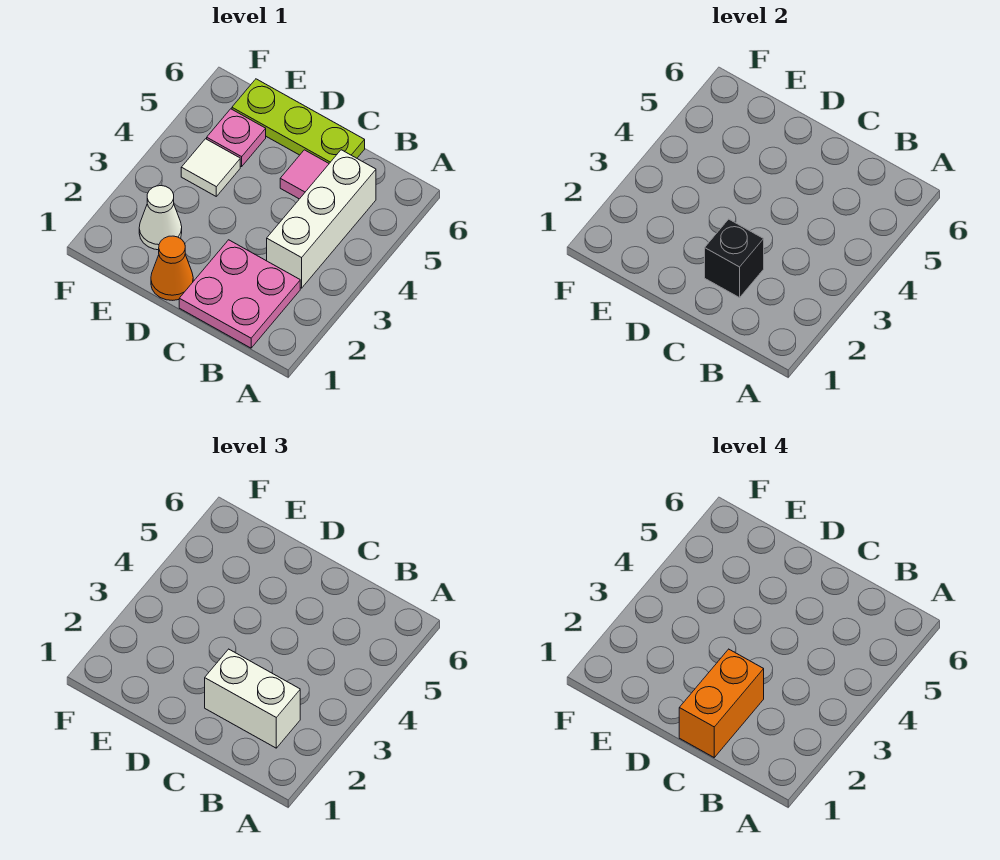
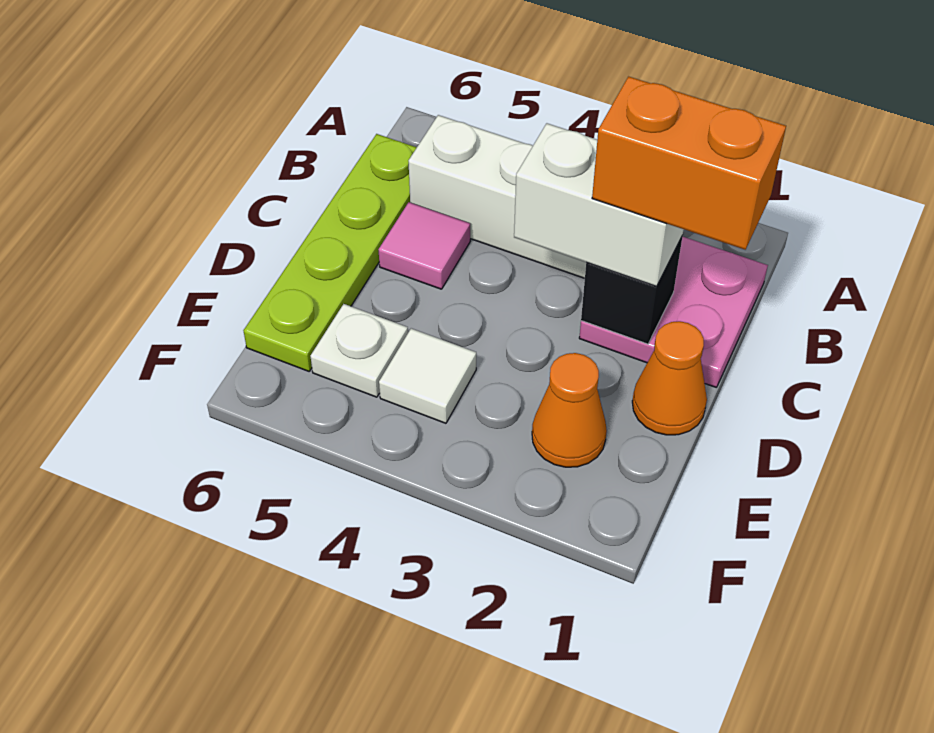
white brick B2:C2 level 3 -> white brick C2:C3 level 3
lime plate C6:E6 level 1 -> lime plate B6:E6 level 1
white cone E2 level 1 -> orange cone E2 level 1
pink plate E5 level 1 -> white plate E5 level 1

